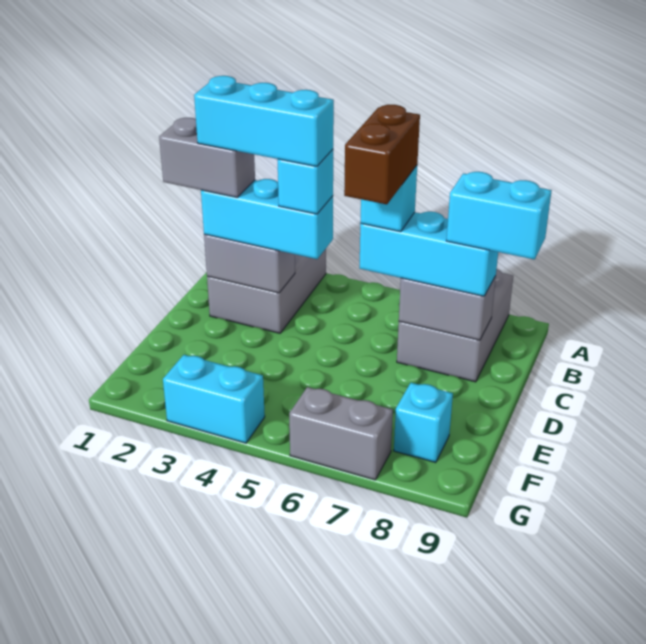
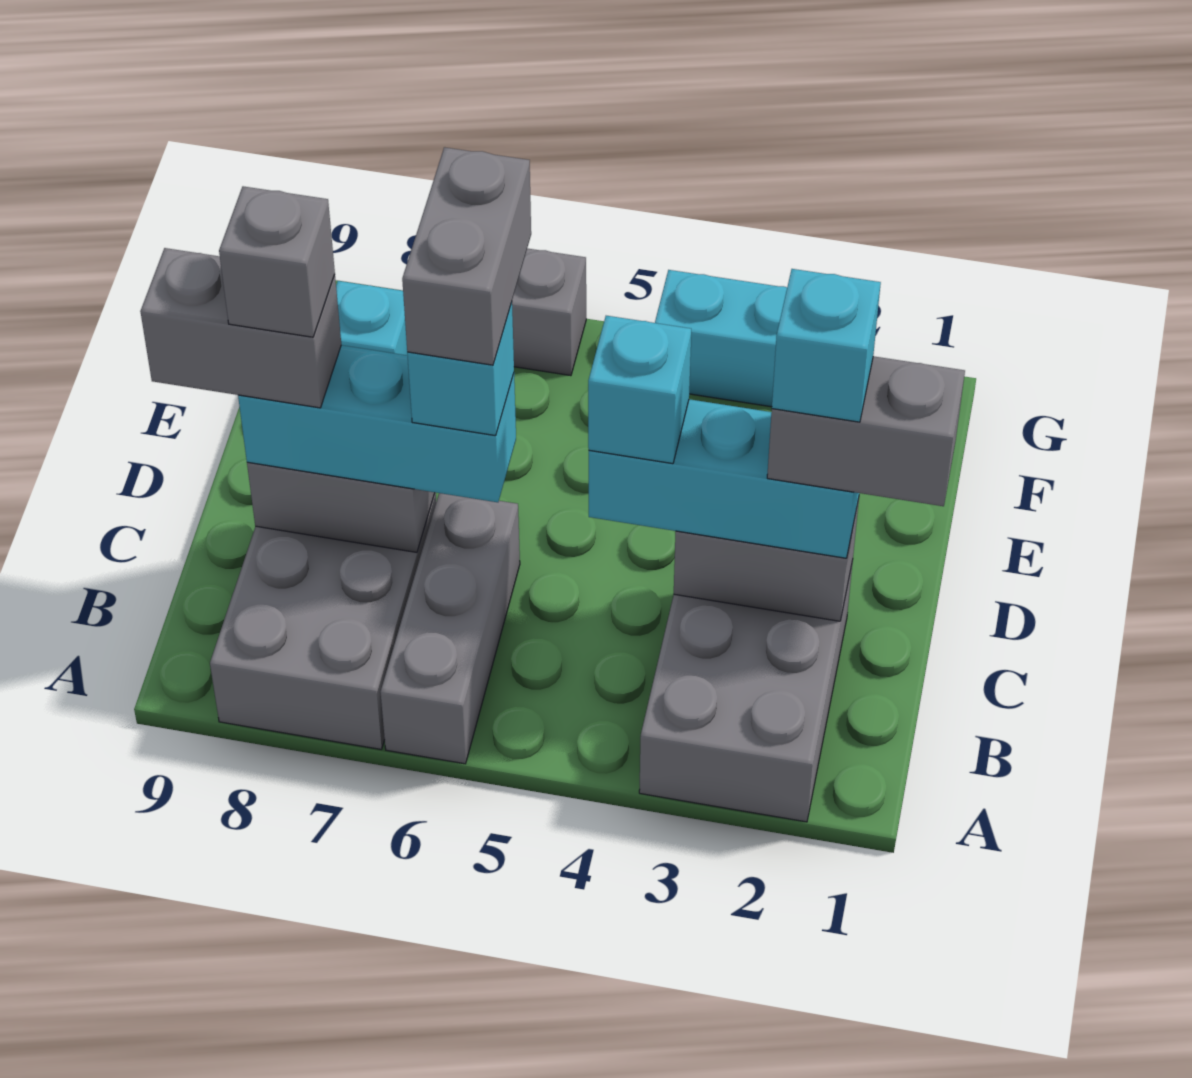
none -> grey brick A6:C6 level 1
cyan brick C2:C4 level 5 -> cyan brick C2 level 5
brown brick C6:D6 level 5 -> grey brick C6:D6 level 5
cyan brick C8:C9 level 4 -> grey brick C8:C9 level 4
none -> grey brick C8 level 5

